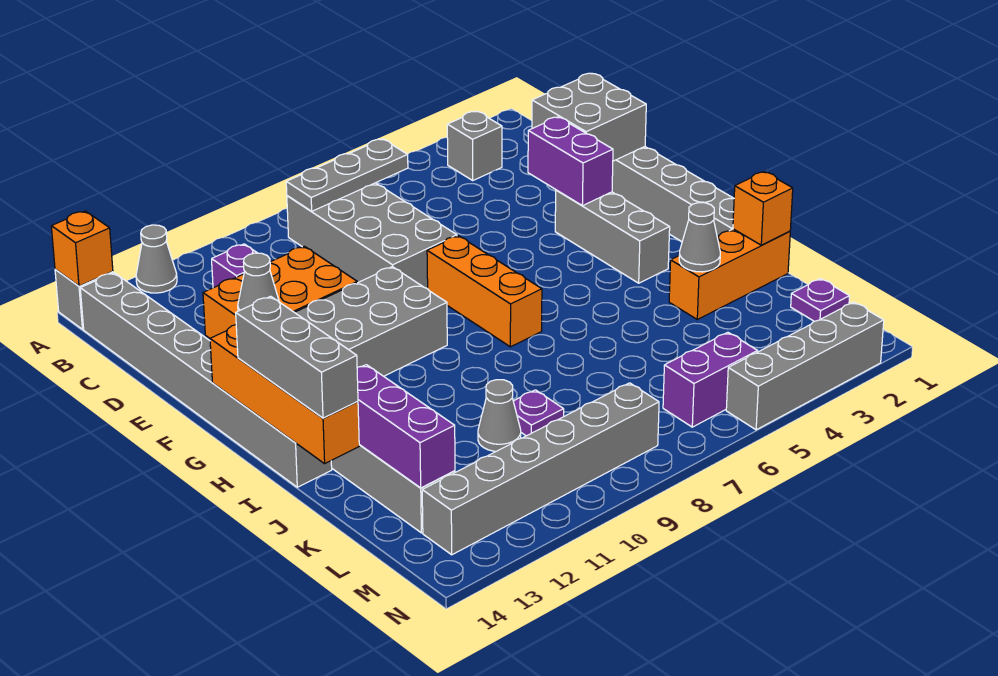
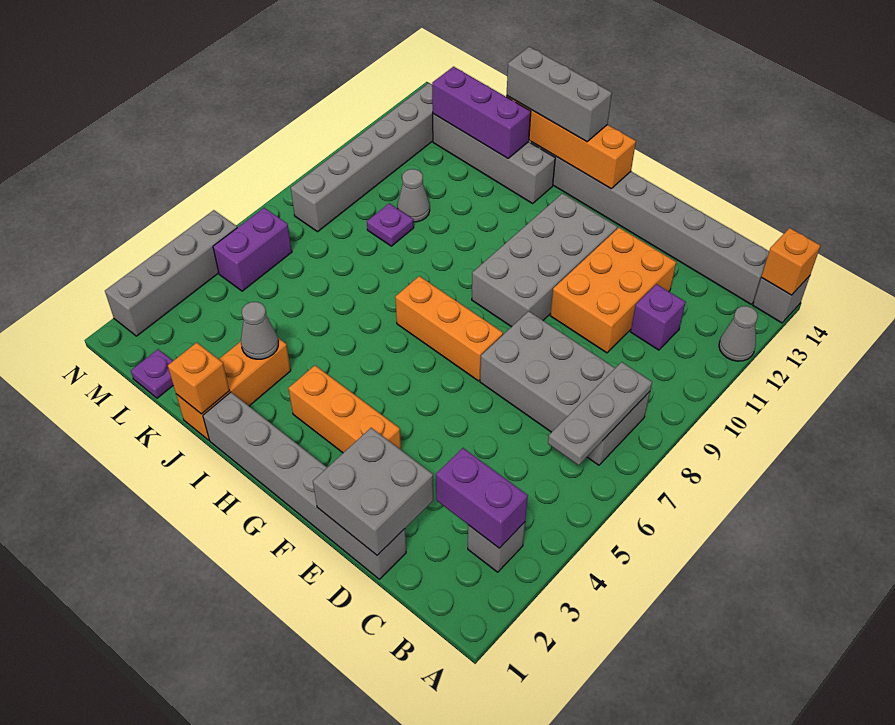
purple brick E3:F3 level 2 -> purple brick B3:C3 level 2
grey cone E12 level 2 -> none
grey brick F3:H3 level 1 -> orange brick F3:H3 level 1

